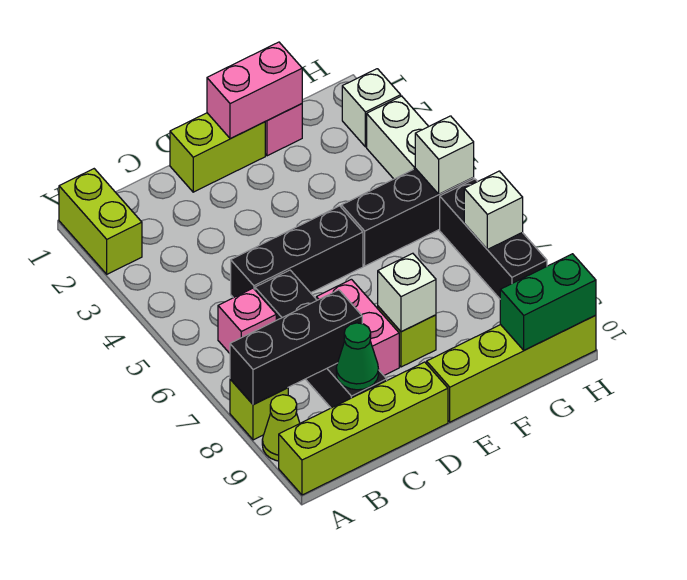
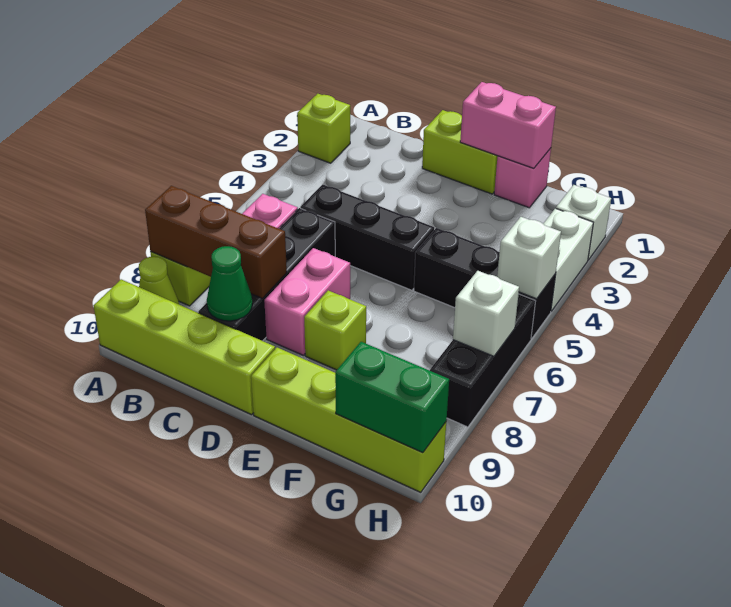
lime brick A1:A2 level 1 -> lime brick A2 level 1
black brick A8:C8 level 2 -> brown brick A8:C8 level 2
white brick E8 level 2 -> none

